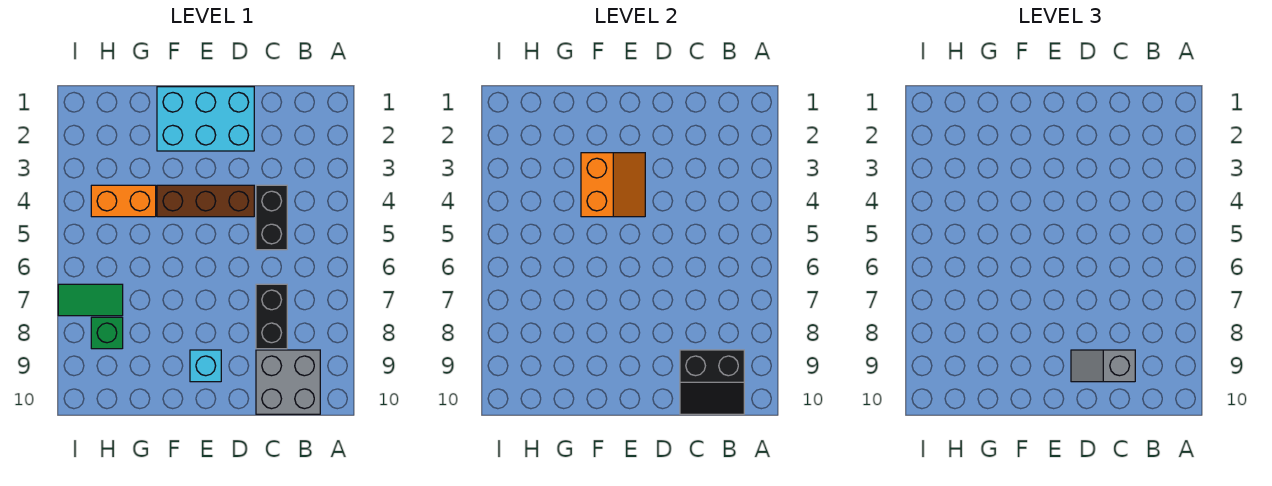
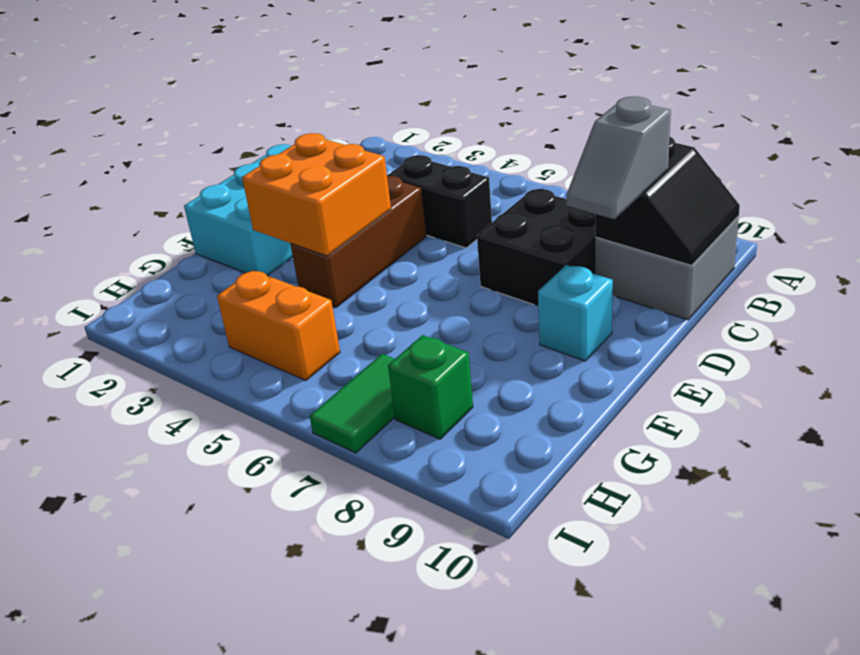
black brick C7:C8 level 1 -> black brick C7:D8 level 1
orange slope E3:F4 level 2 top F -> orange brick E3:F4 level 2
orange brick G4:H4 level 1 -> orange brick H4:H5 level 1

